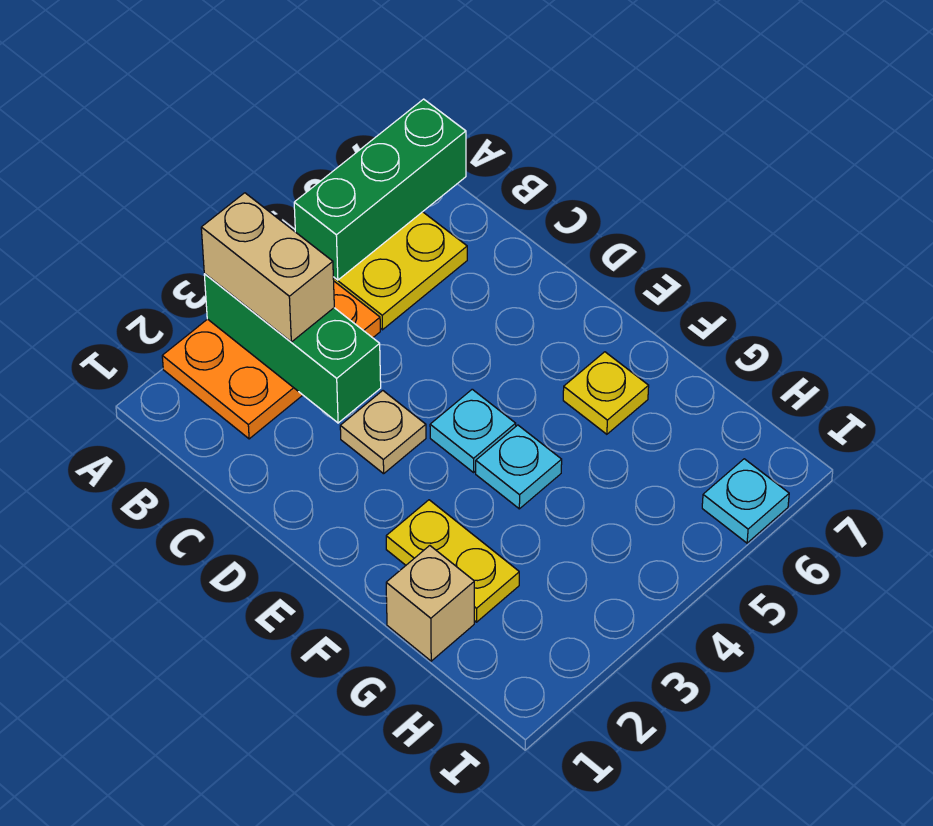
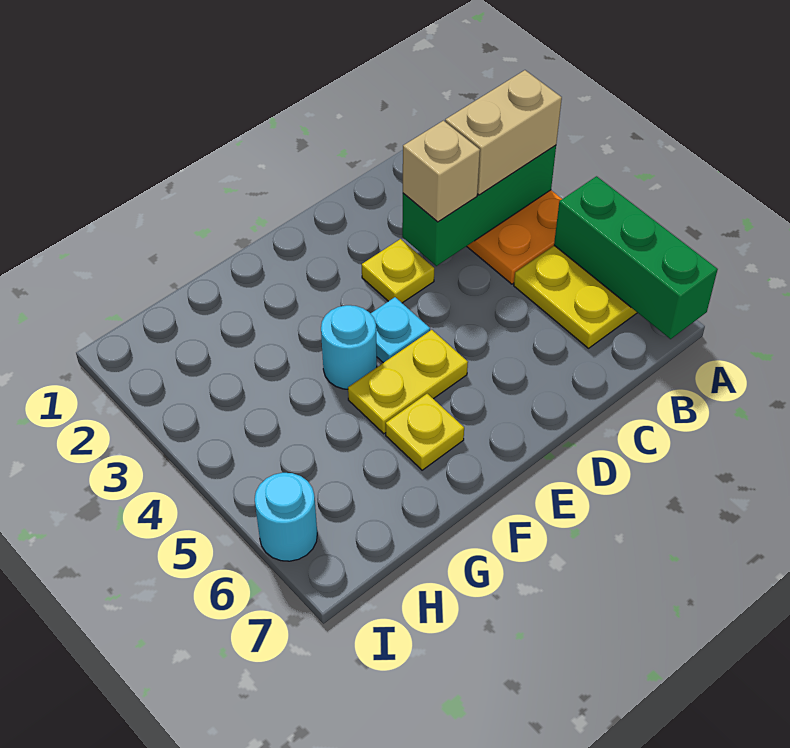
tan plate D3 level 1 -> yellow plate D3 level 1
yellow plate F2:G2 level 1 -> yellow plate E5:F5 level 1
cyan plate F4 level 1 -> cyan round brick F4 level 1
tan brick G1 level 1 -> tan brick C3 level 3
cyan plate I6 level 1 -> cyan round brick I6 level 1

